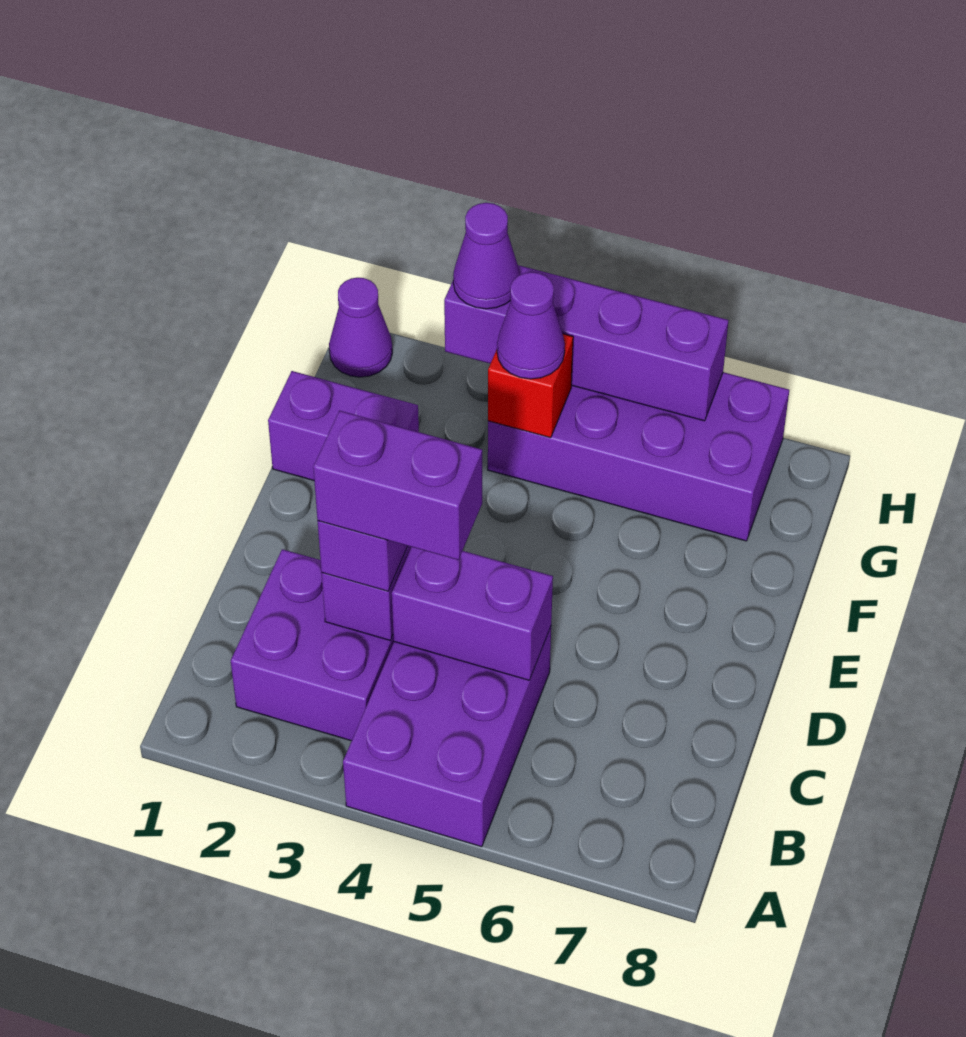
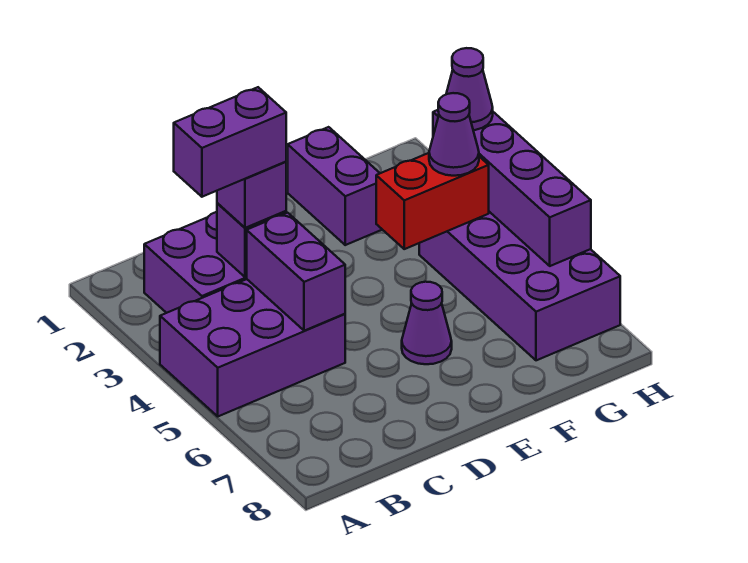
purple brick C3:C4 level 4 -> purple brick B3:C3 level 4
red brick G4 level 2 -> red brick F4:G4 level 2
purple cone H1 level 1 -> purple cone E6 level 1

